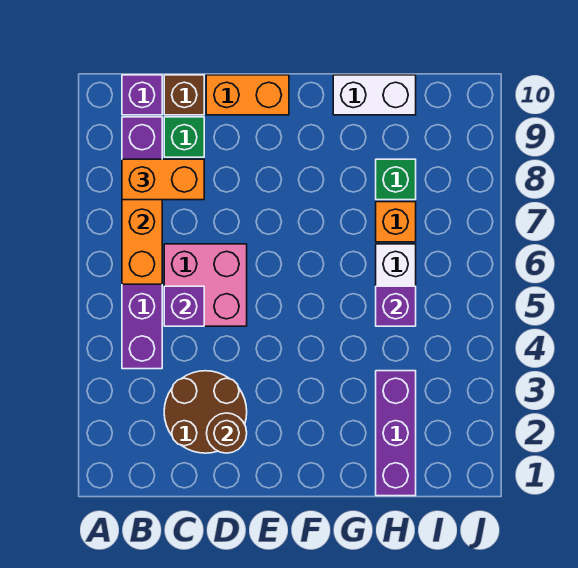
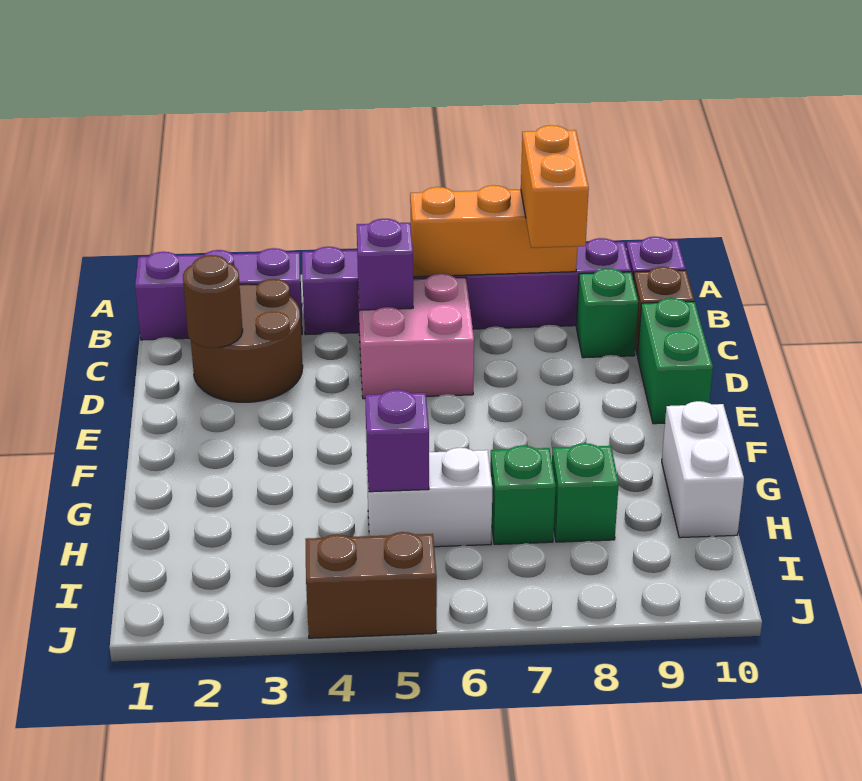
orange brick D10:E10 level 1 -> green brick D10:E10 level 1
purple brick H1:H3 level 1 -> purple brick B1:B3 level 1
orange brick H7 level 1 -> green brick H7 level 1
none -> brown brick J4:J5 level 1

